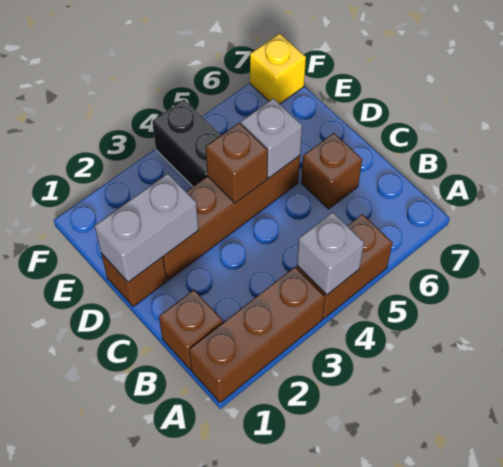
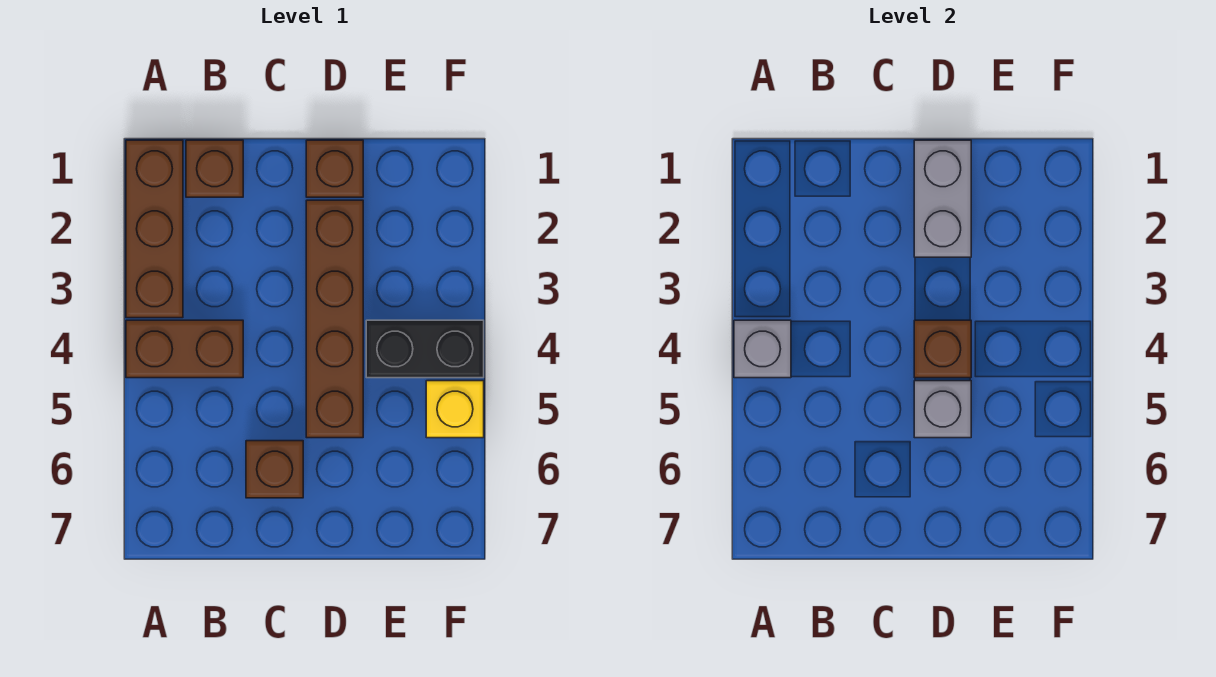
brown brick A4:A5 level 1 -> brown brick A4:B4 level 1
yellow brick F7 level 1 -> yellow brick F5 level 1

